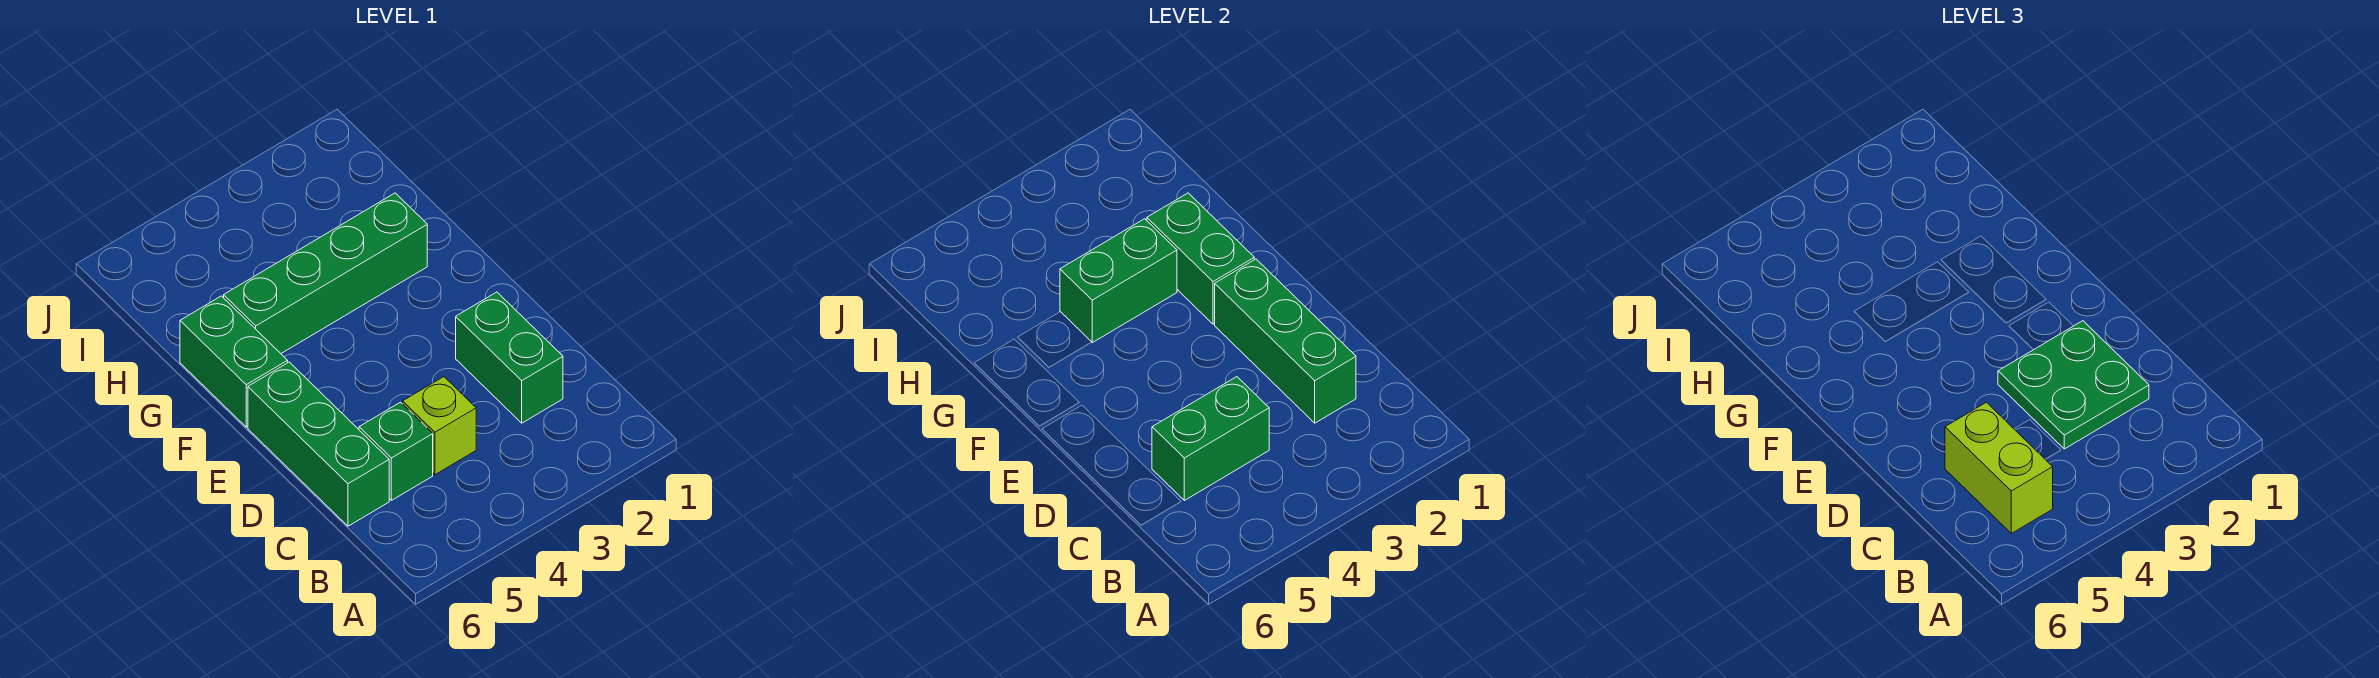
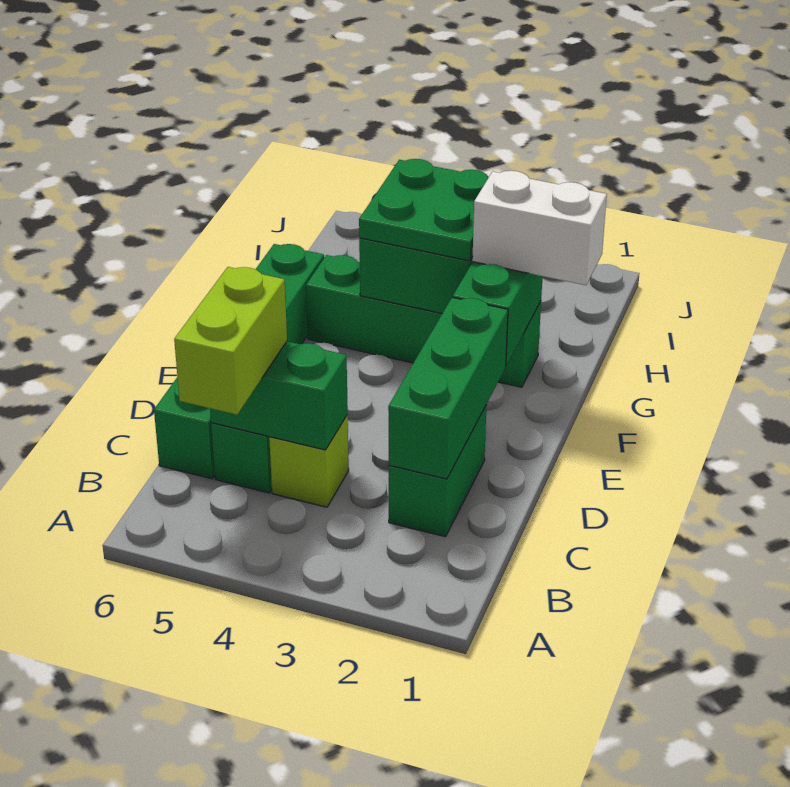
green plate C2:D3 level 3 -> green plate G3:H4 level 3
none -> white brick G1:G2 level 3

